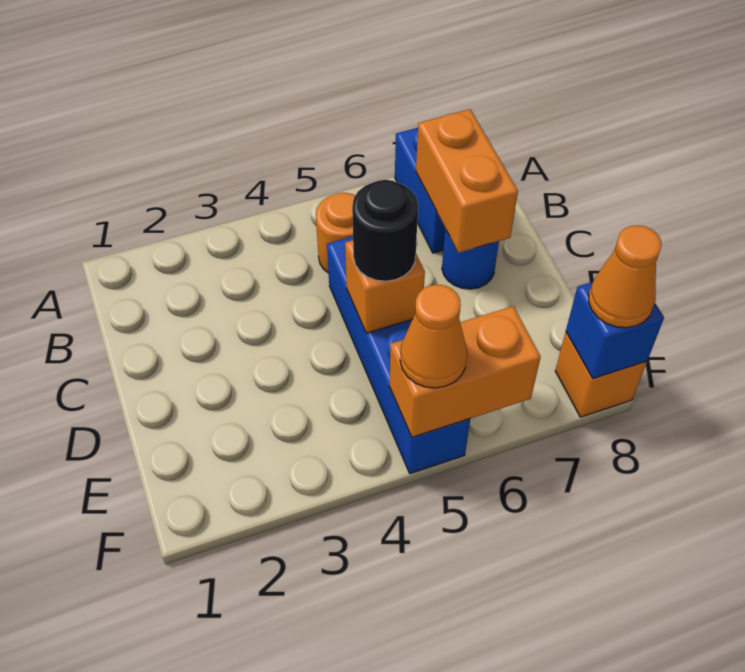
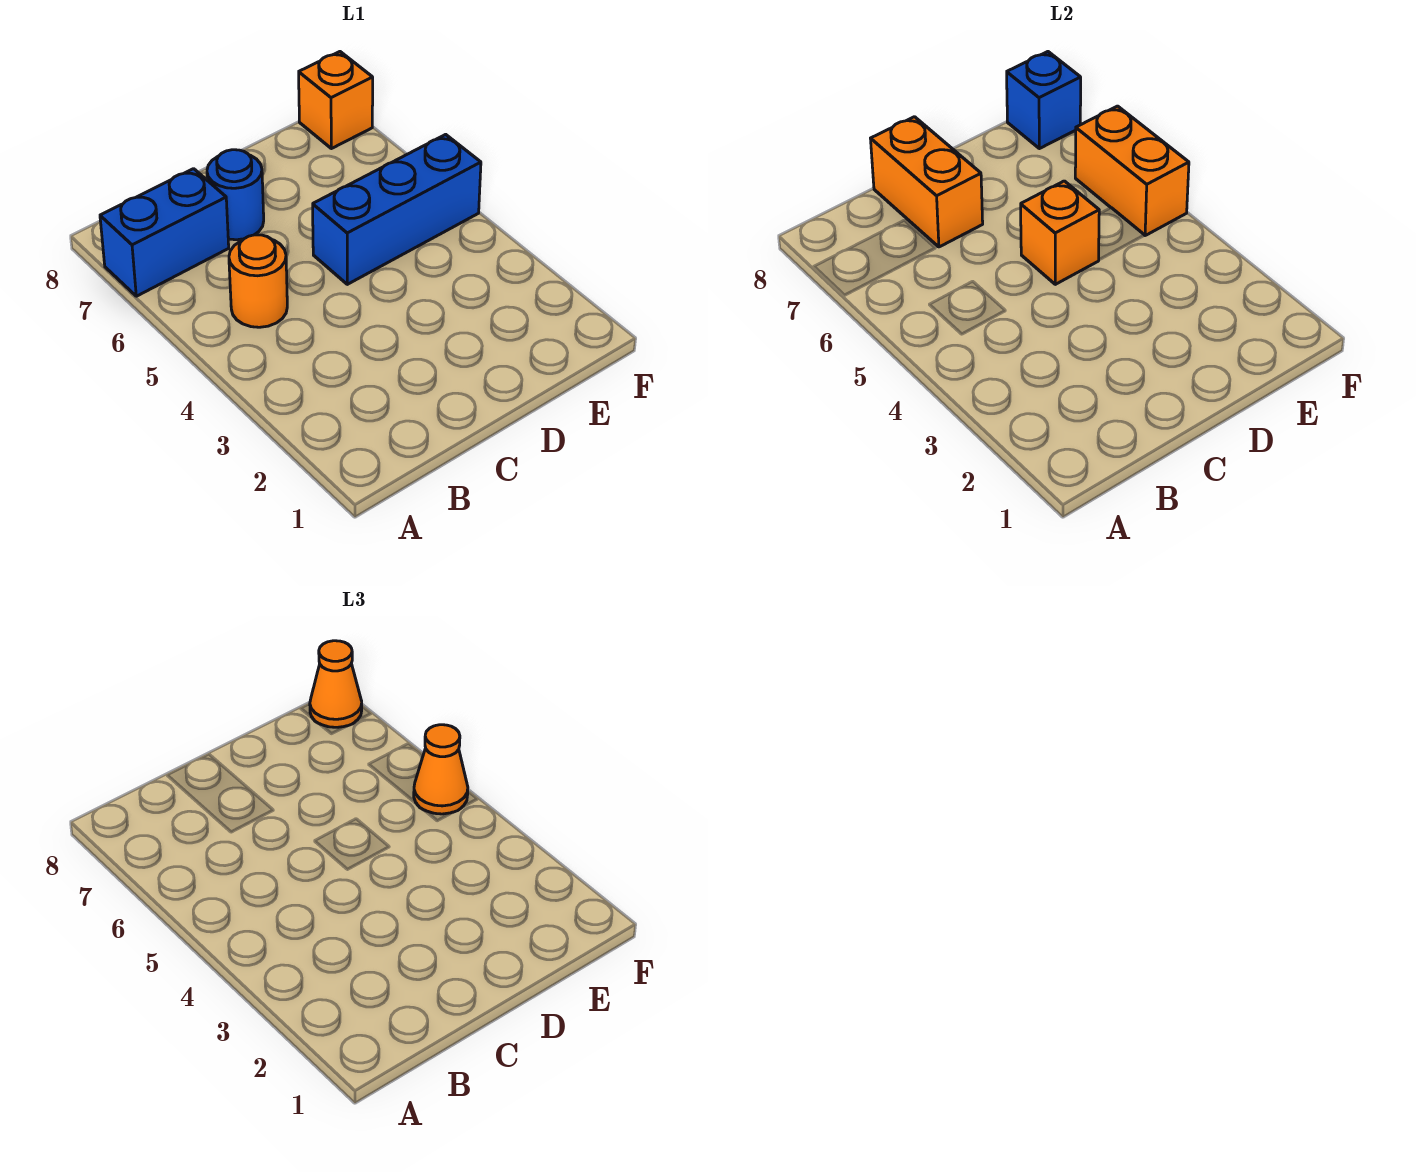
orange brick B7:C7 level 2 -> orange brick C7:C8 level 2
blue brick C5:F5 level 1 -> blue brick D5:F5 level 1
black round brick D5 level 3 -> none

